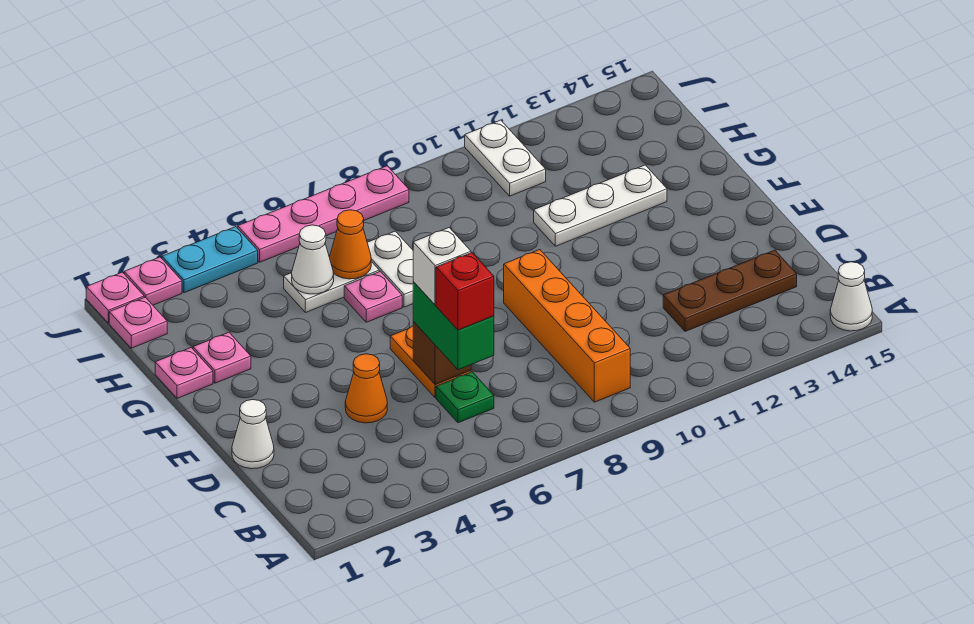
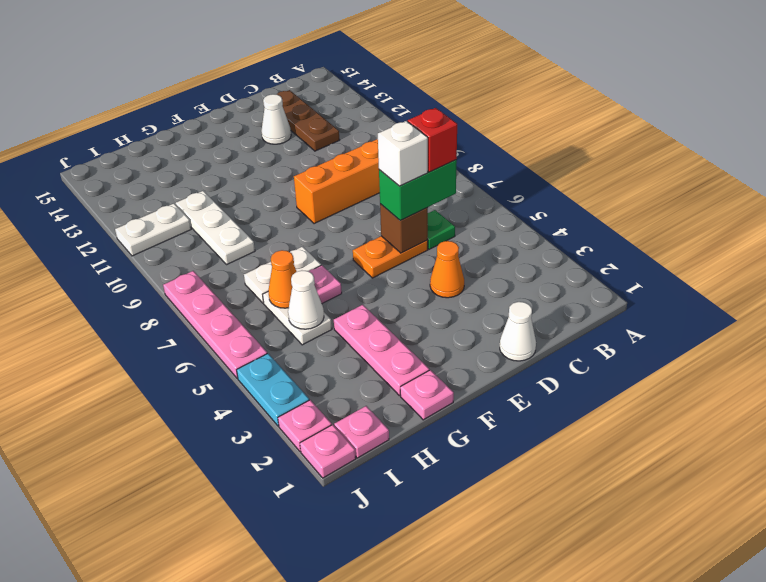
white cone A15 level 1 -> white cone D13 level 1
pink plate G2 level 1 -> pink plate G2:G4 level 1
white plate G11:G13 level 1 -> white plate H9:H11 level 1

